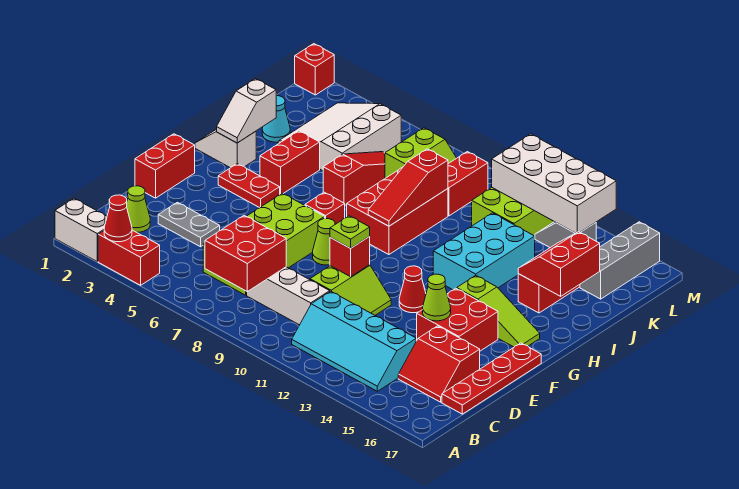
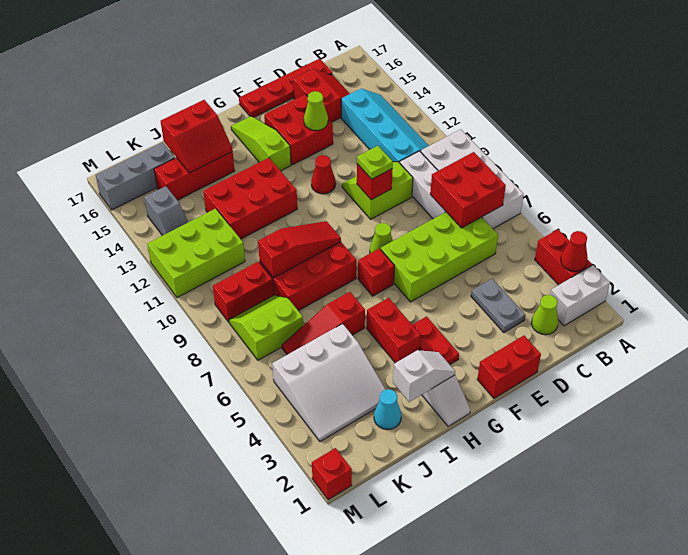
white brick A1:A2 level 1 -> white brick A2:B2 level 1
red brick H4:I4 level 1 -> red brick H4:H5 level 1
cyan brick H12:J13 level 1 -> red brick H12:J13 level 1
white brick L11:M14 level 2 -> white brick A7:B10 level 1

